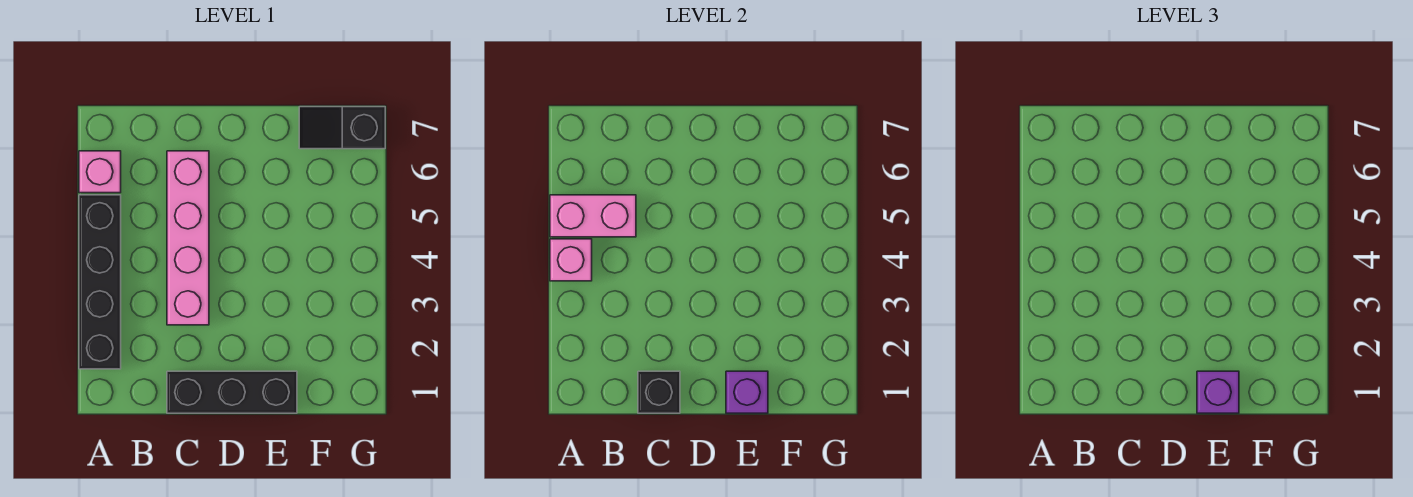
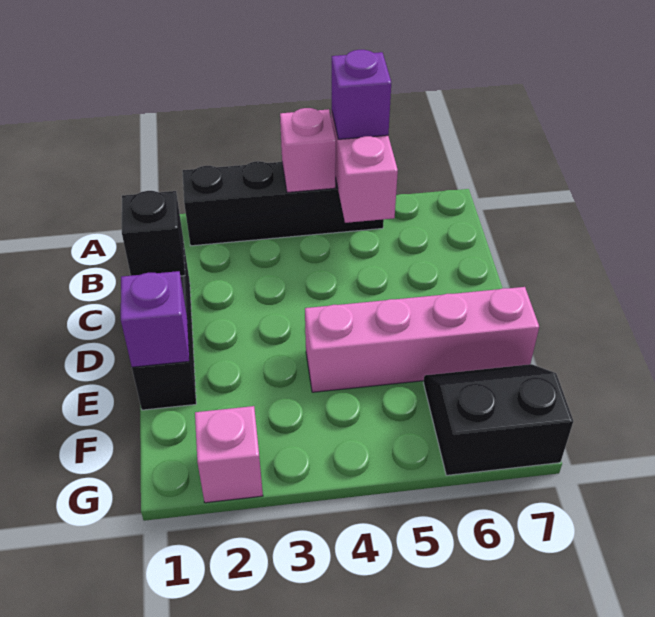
pink brick A6 level 1 -> pink brick G2 level 1
pink brick C3:C6 level 1 -> pink brick E4:E7 level 1
purple brick E1 level 3 -> purple brick A5 level 3
black slope F7:G7 level 1 top G -> black slope F6:G7 level 1 top G

